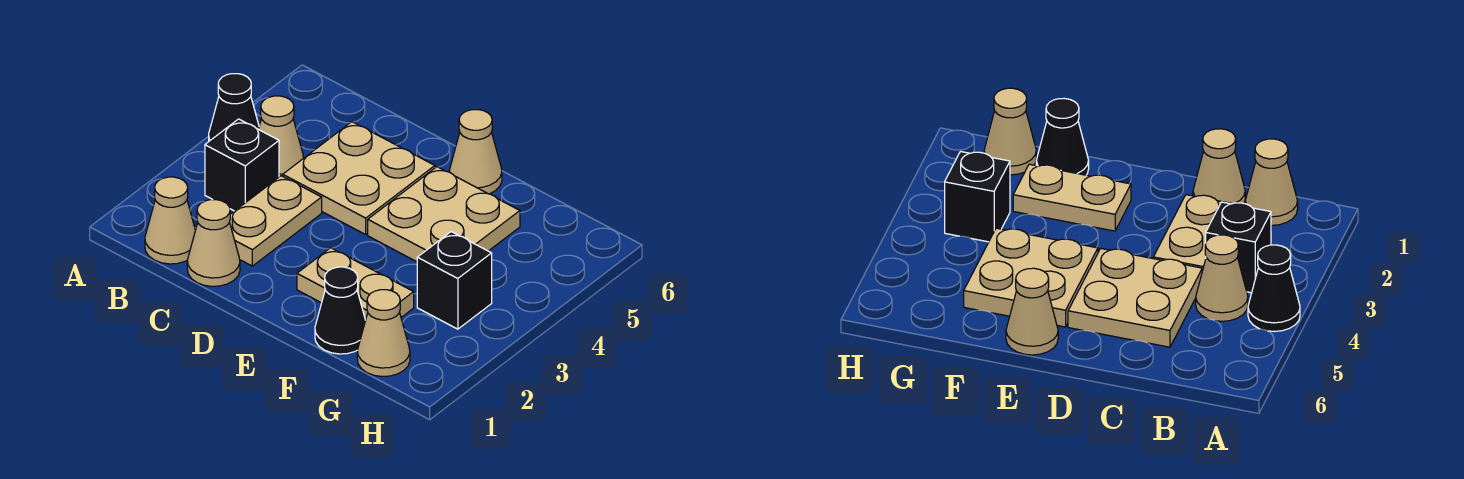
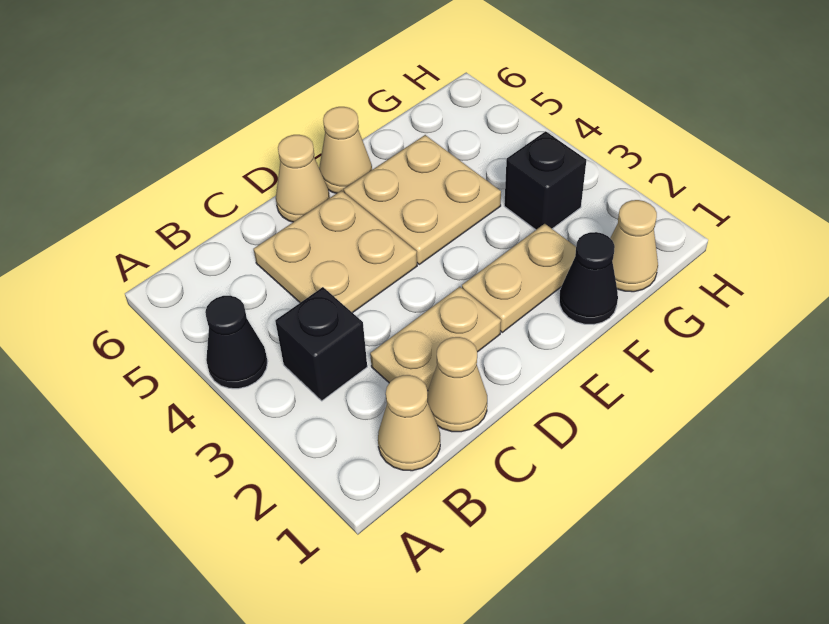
tan cone B4 level 1 -> tan cone D6 level 1
tan plate C2:C3 level 1 -> tan plate C2:D2 level 1

